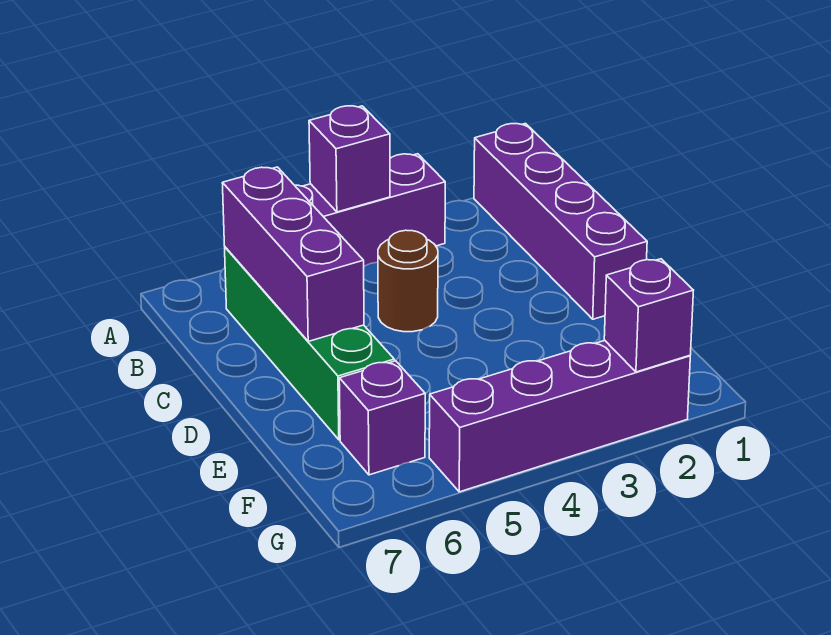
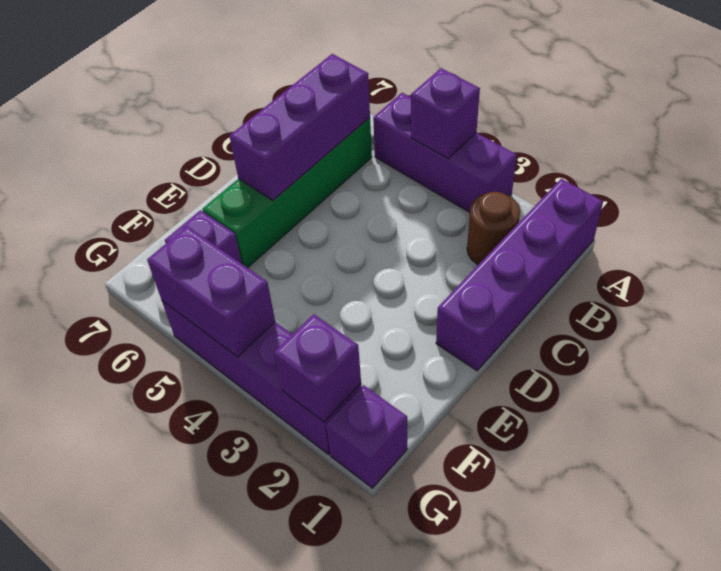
brown round brick C4 level 1 -> brown round brick B2 level 1
none -> purple brick G1 level 1
none -> purple brick G4:G5 level 2

